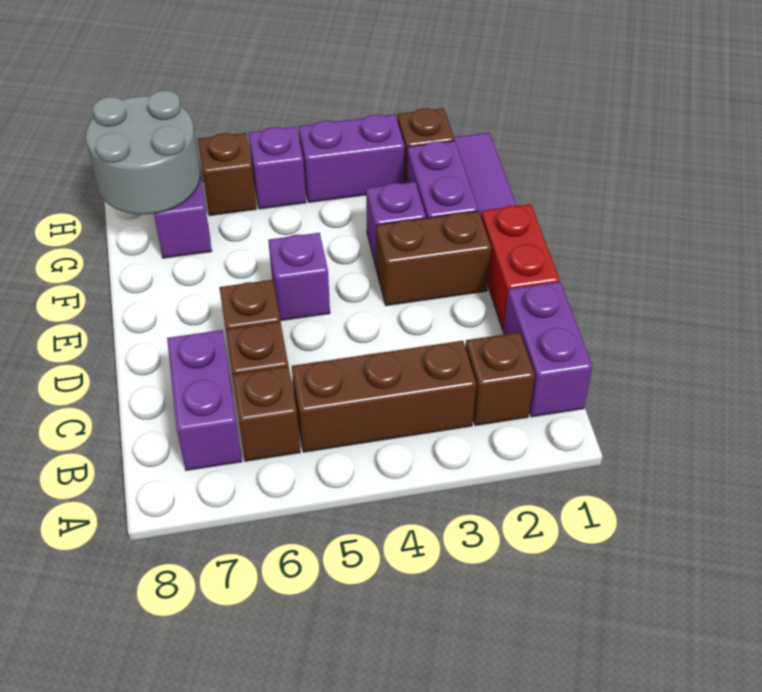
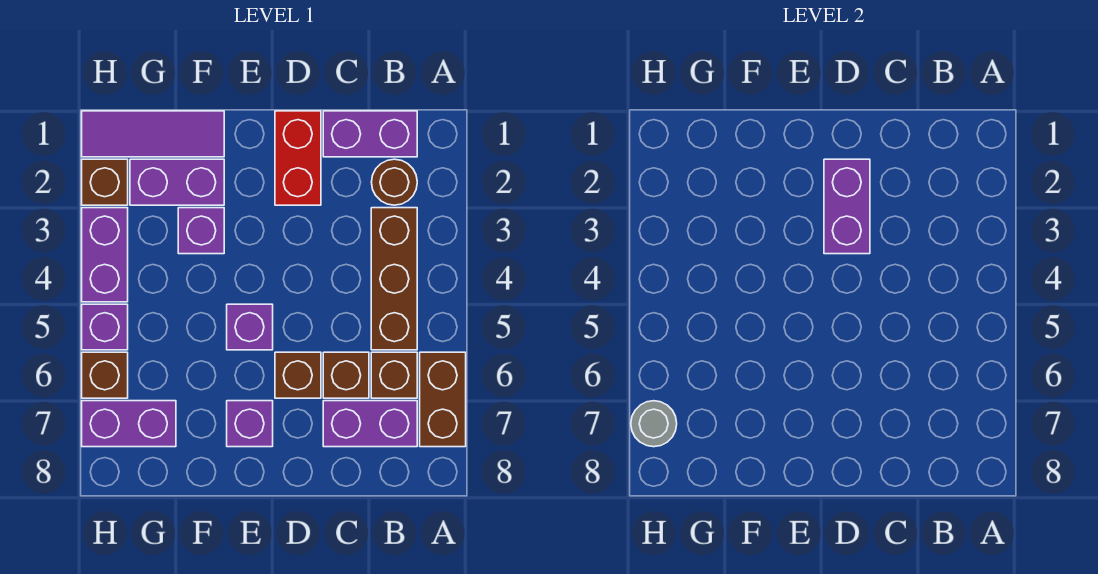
brown brick B2 level 1 -> brown round brick B2 level 1
red brick D1:E1 level 1 -> red brick D1:D2 level 1
none -> purple brick D2:D3 level 2
brown brick E2:E3 level 1 -> brown brick A6:A7 level 1
none -> purple brick E7 level 1
grey round brick G7:H8 level 2 -> grey round brick H7 level 2

